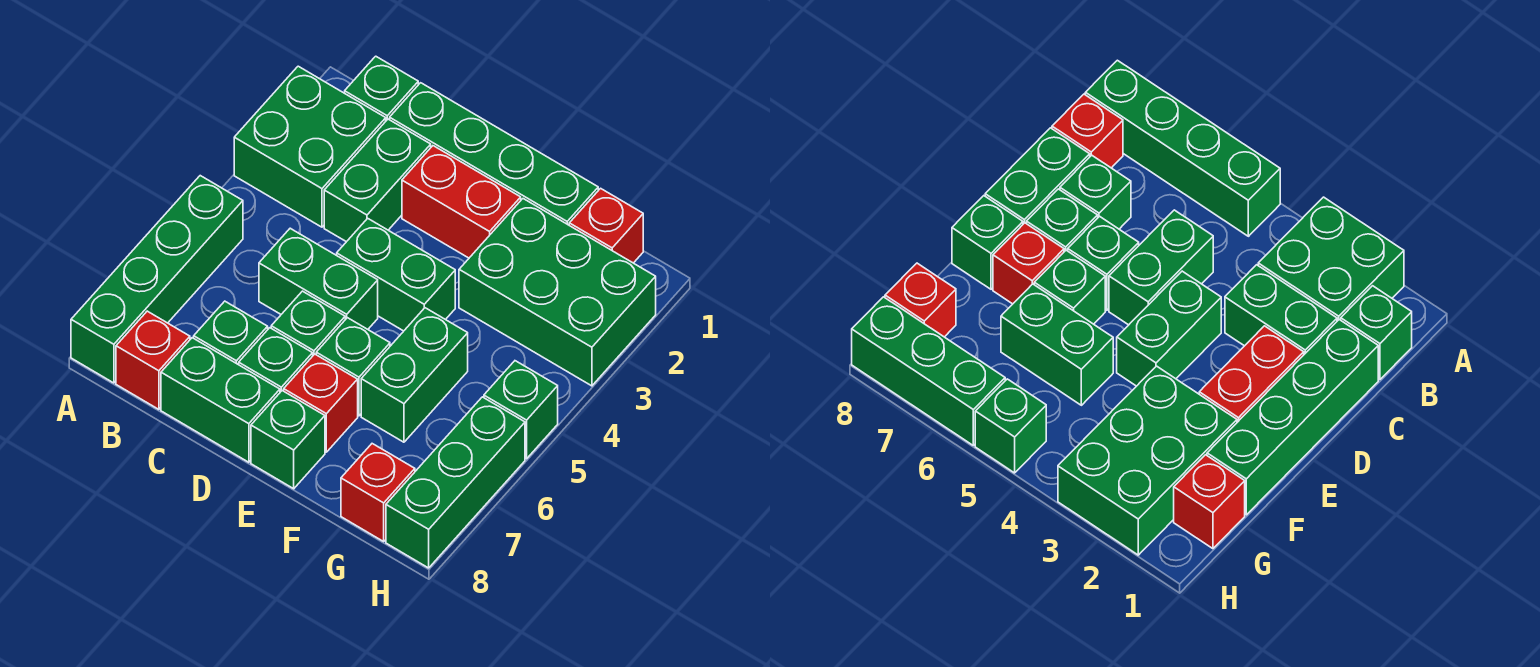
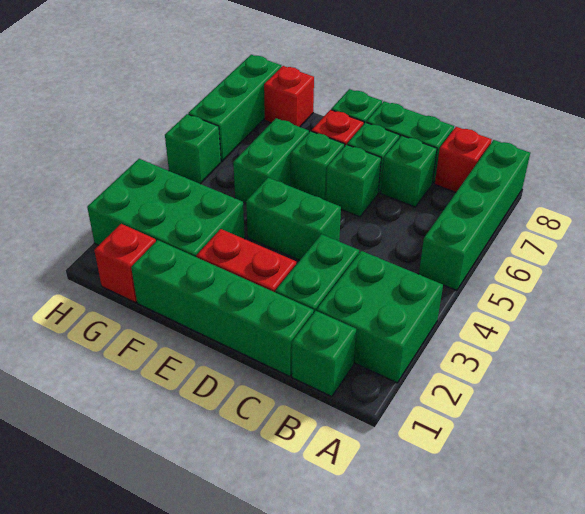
green brick C5:D5 level 1 -> none

